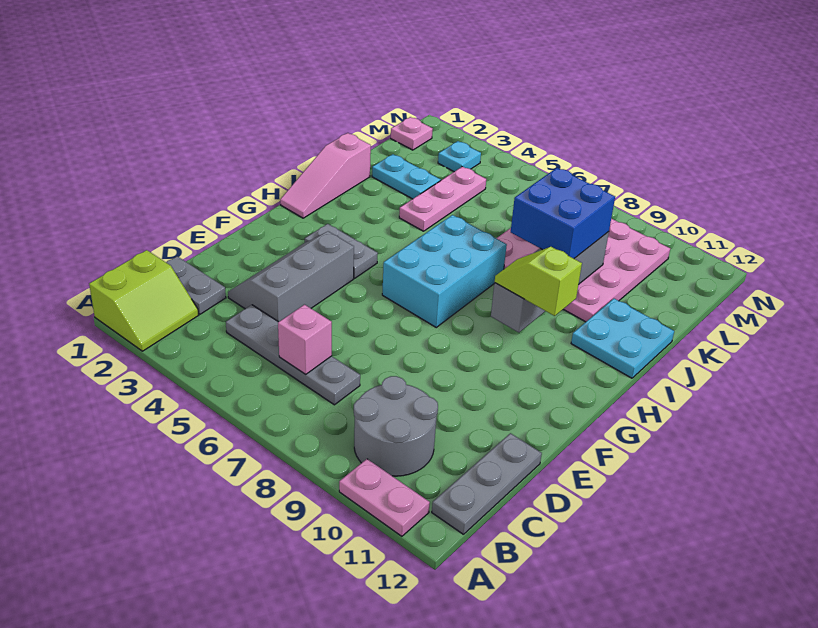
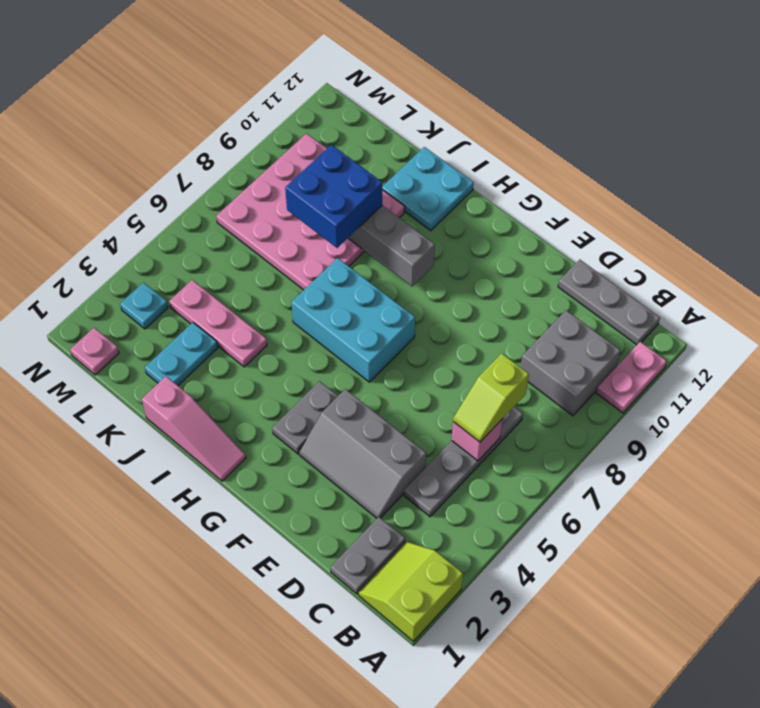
lime slope A1:B2 level 1 top 1 -> lime slope A1:B2 level 1 top A
grey round brick B9:C10 level 1 -> grey brick B9:C10 level 1
lime slope H9:H10 level 3 top 10 -> lime slope C6:C7 level 3 top 7

